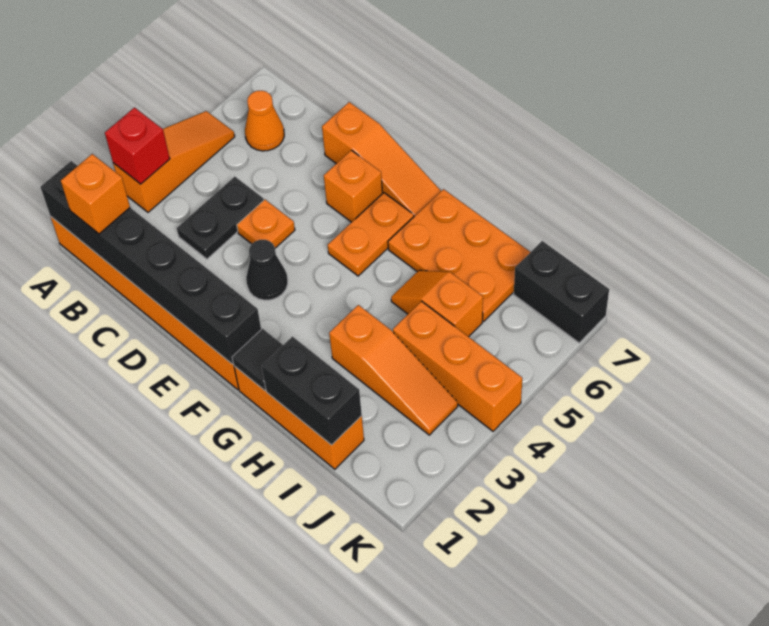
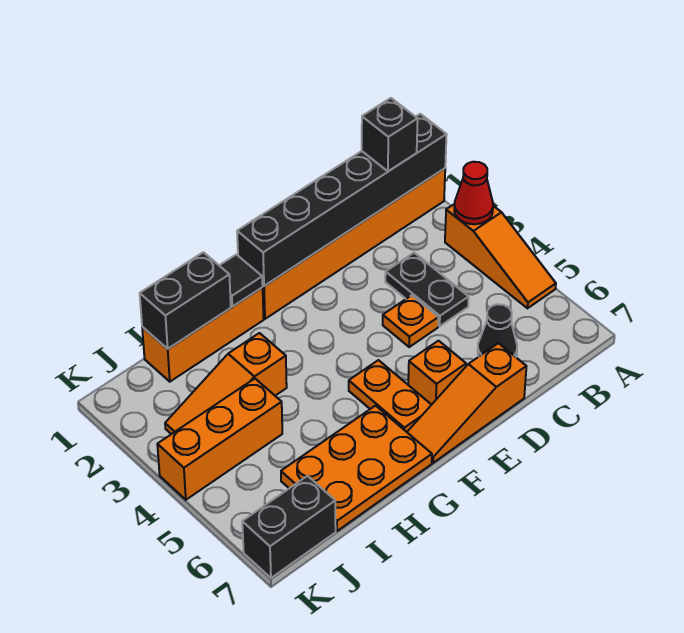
red brick A3 level 2 -> red cone A3 level 2
orange brick B1 level 3 -> black brick B1 level 3
orange cone B6 level 1 -> none
black cone E3 level 1 -> black cone C6 level 1
orange slope H5:I5 level 1 top I -> none

